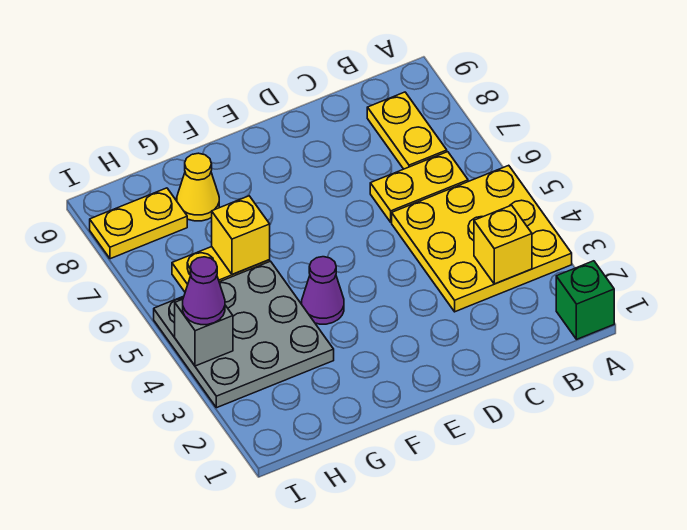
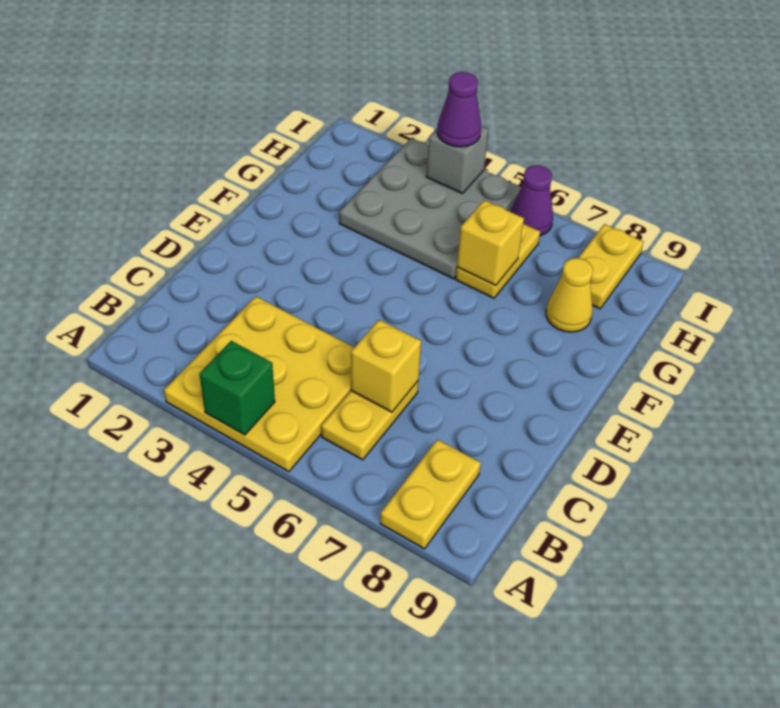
green brick A1 level 1 -> green brick A4 level 2
yellow brick B3 level 2 -> yellow brick C6 level 2
yellow plate B7:B8 level 1 -> yellow plate A8:B8 level 1
purple cone F4 level 1 -> purple cone I6 level 1

